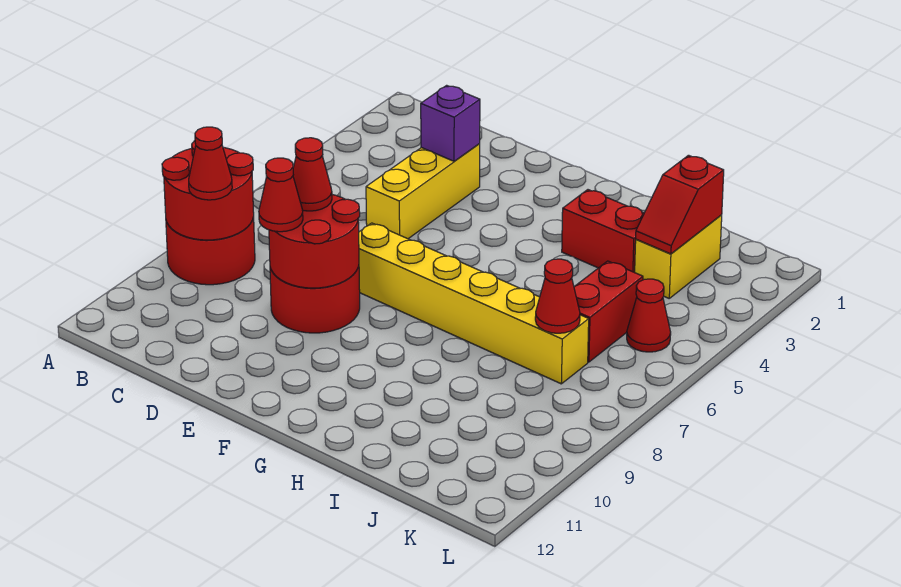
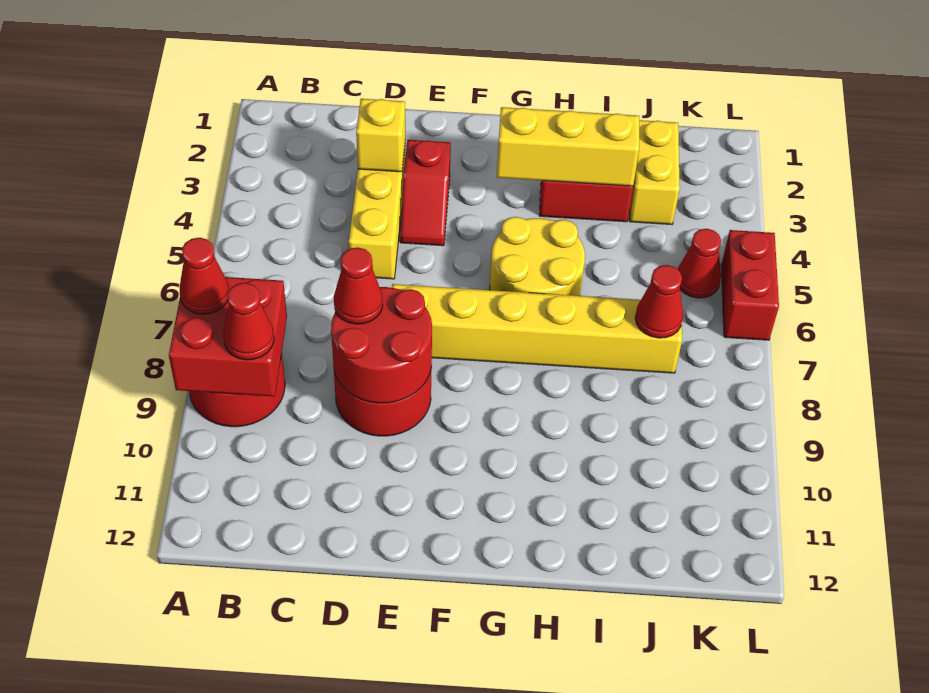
red round brick A8:B9 level 2 -> red brick A8:B9 level 2
purple brick D3 level 2 -> yellow brick D3 level 2
red cone D9 level 3 -> red cone A8 level 3
none -> yellow brick G3:I3 level 2
none -> yellow round brick G5:H6 level 1
red slope J2:J3 level 2 top 2 -> red slope E3:E4 level 1 top 3
red brick J5:J6 level 1 -> red brick L5:L6 level 1

